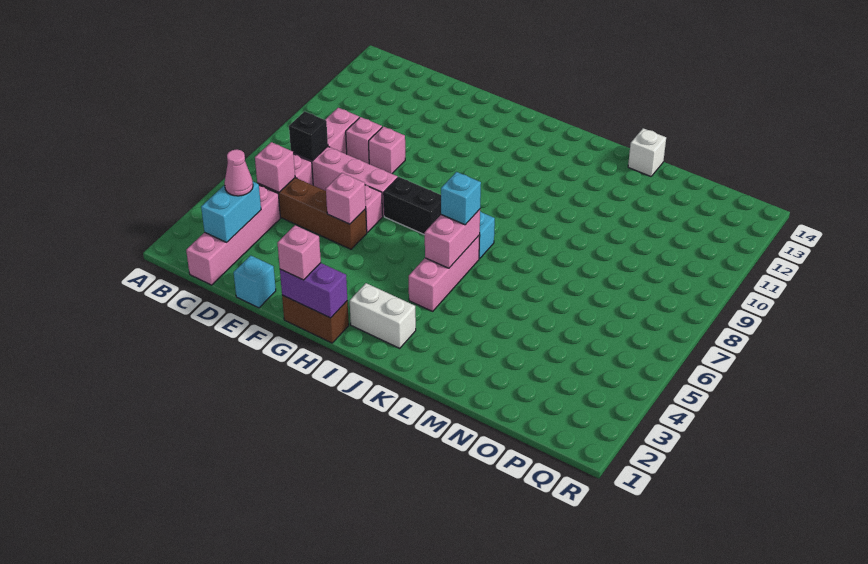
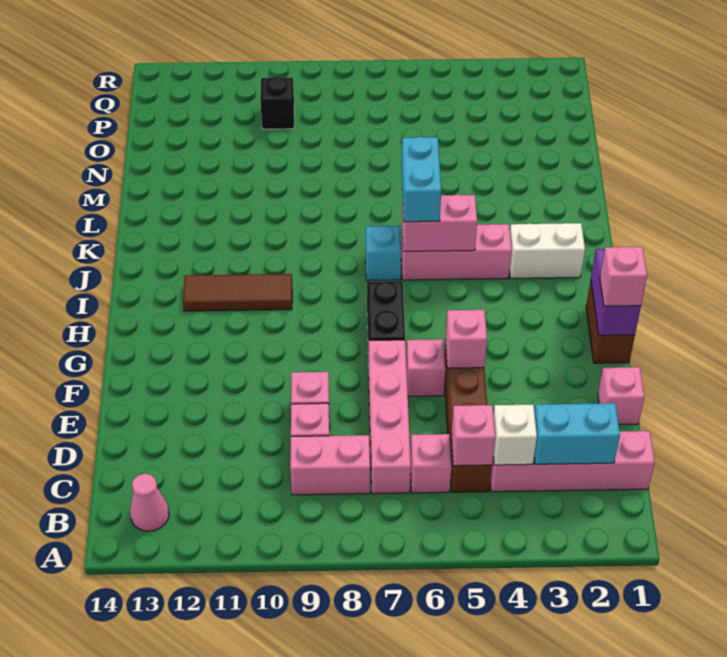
pink cone C3 level 3 -> pink cone B13 level 1
black brick C7 level 2 -> black brick P10 level 1
cyan brick E1 level 1 -> pink brick E1 level 1
white brick I2:J2 level 1 -> white brick J2:J3 level 1
none -> brown tile I10:I12 level 1
cyan brick J6 level 3 -> cyan brick J6:K6 level 3
white brick M14 level 1 -> white brick C4 level 2

